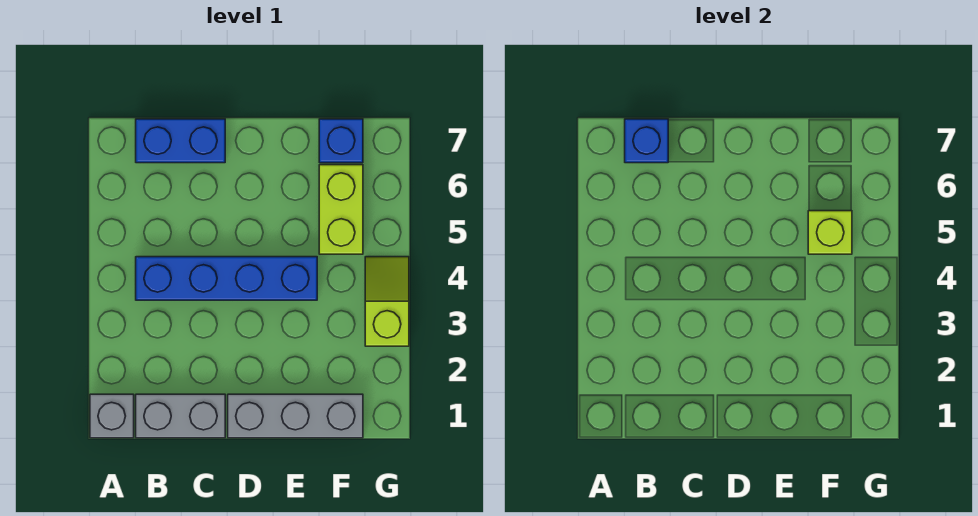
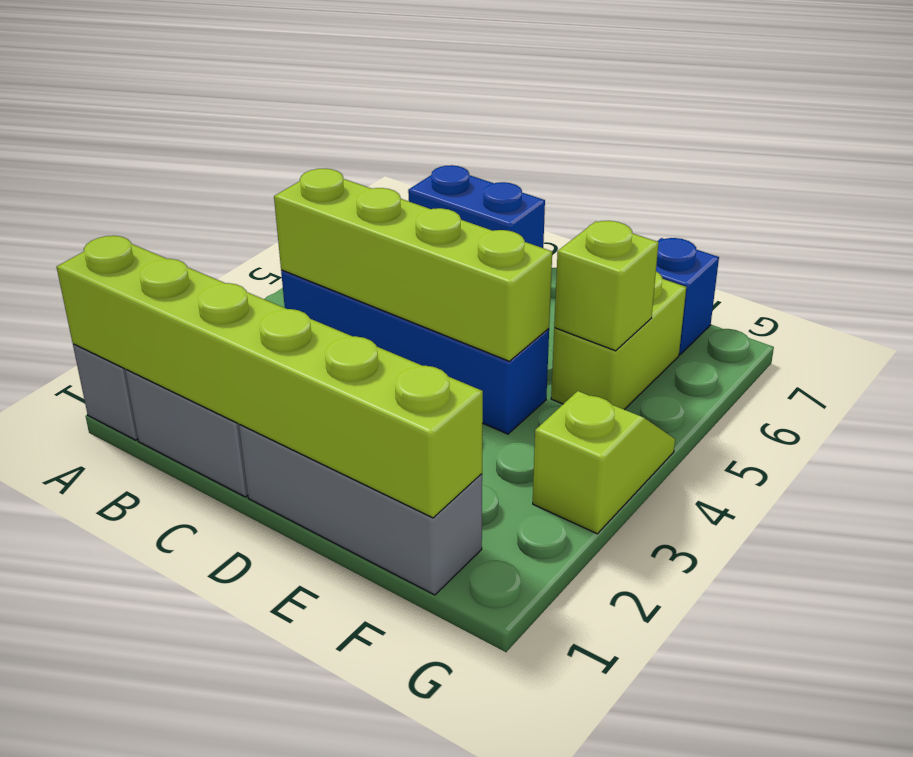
none -> lime brick A1:F1 level 2
none -> lime brick B4:E4 level 2
blue brick B7 level 2 -> none

